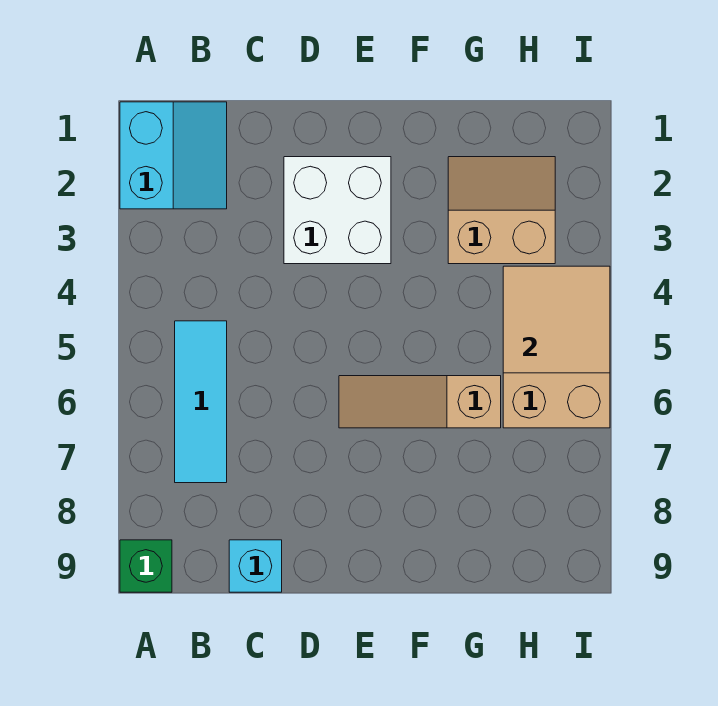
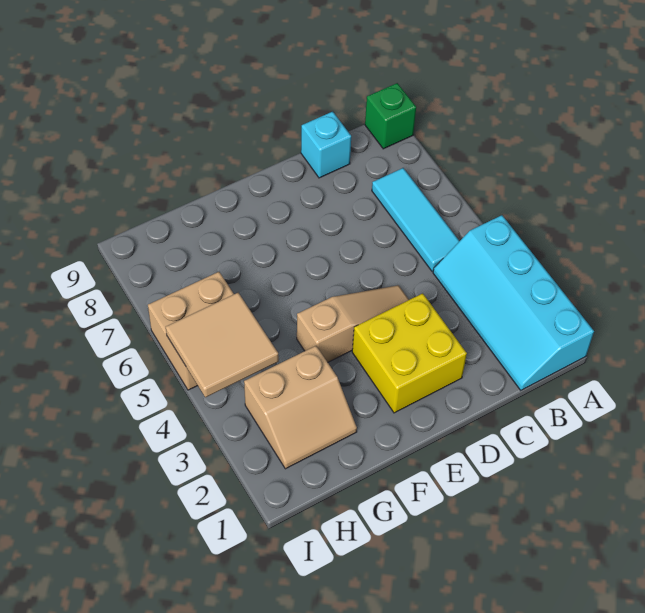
cyan slope A1:B2 level 1 top A -> cyan slope A1:B4 level 1 top A
white brick D2:E3 level 1 -> yellow brick D2:E3 level 1
tan slope E6:G6 level 1 top G -> tan slope D4:F4 level 1 top F

